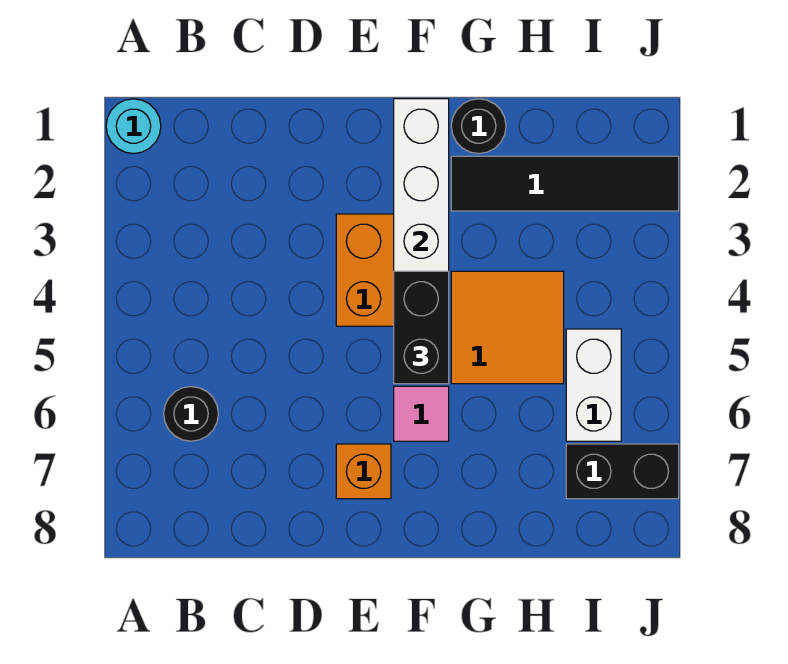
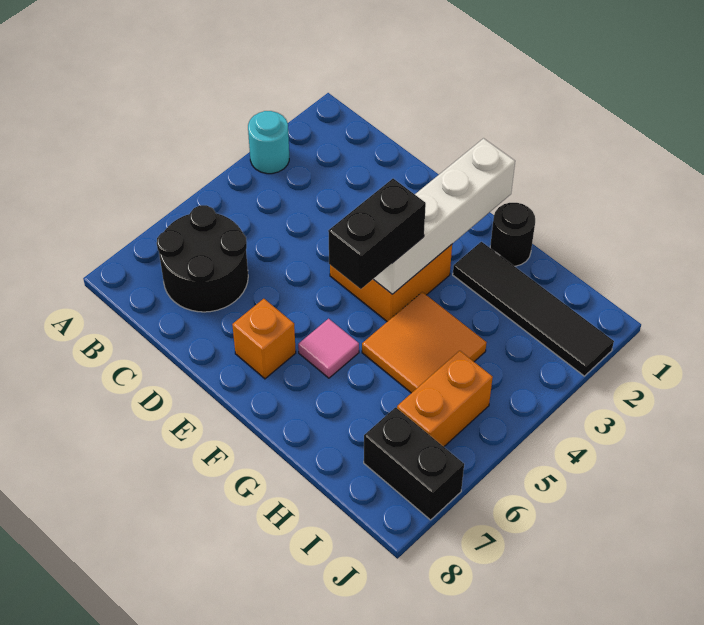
cyan round brick A1 level 1 -> cyan round brick A3 level 1
black round brick B6 level 1 -> black round brick B6:C7 level 1
white brick I5:I6 level 1 -> orange brick I5:I6 level 1

